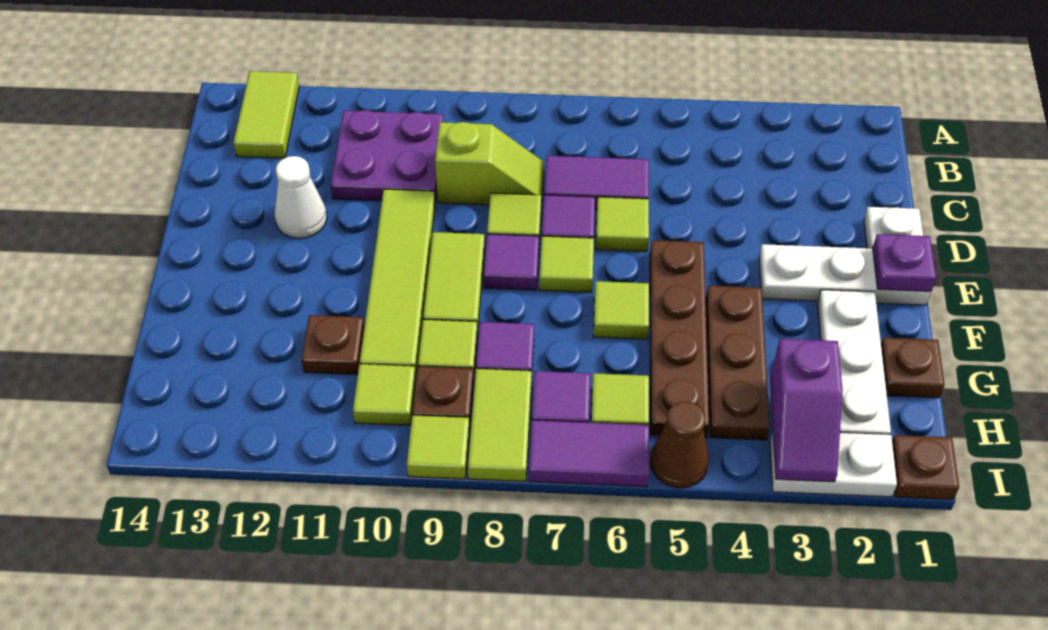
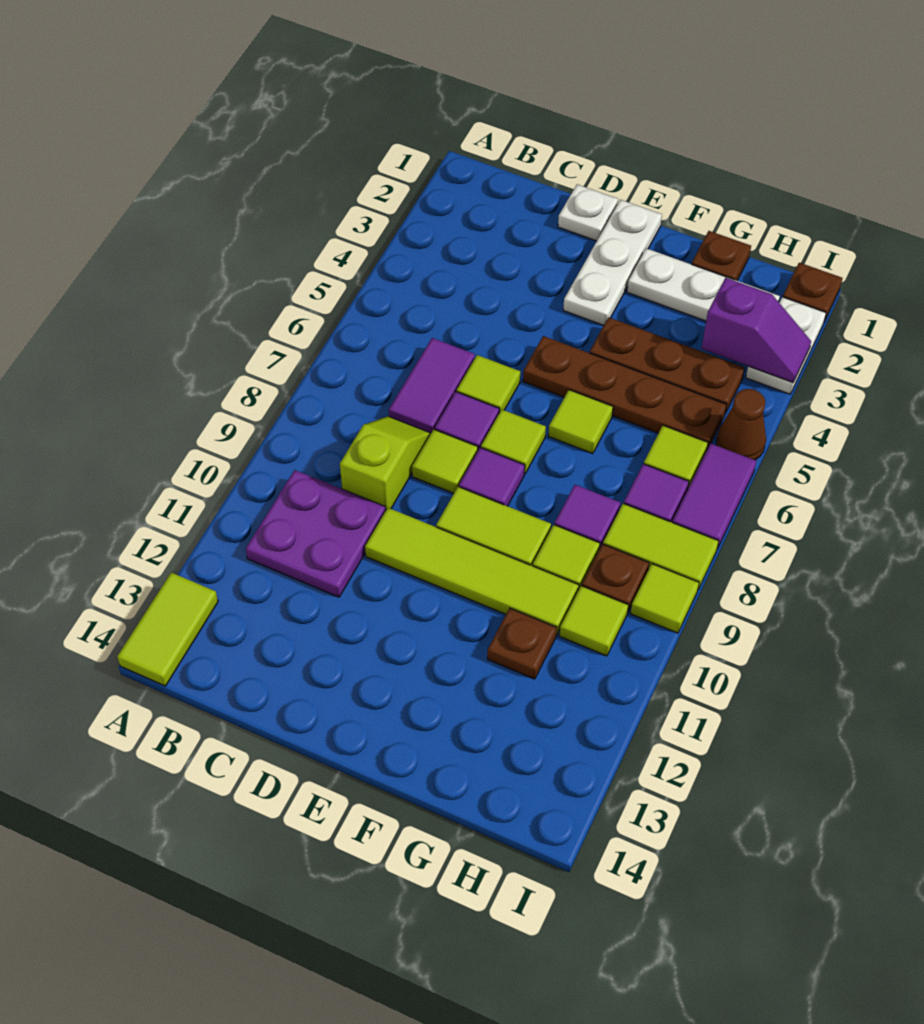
lime tile A13:B13 level 1 -> lime tile A13:A14 level 1
white cone D12 level 1 -> none
purple plate E1 level 2 -> none

